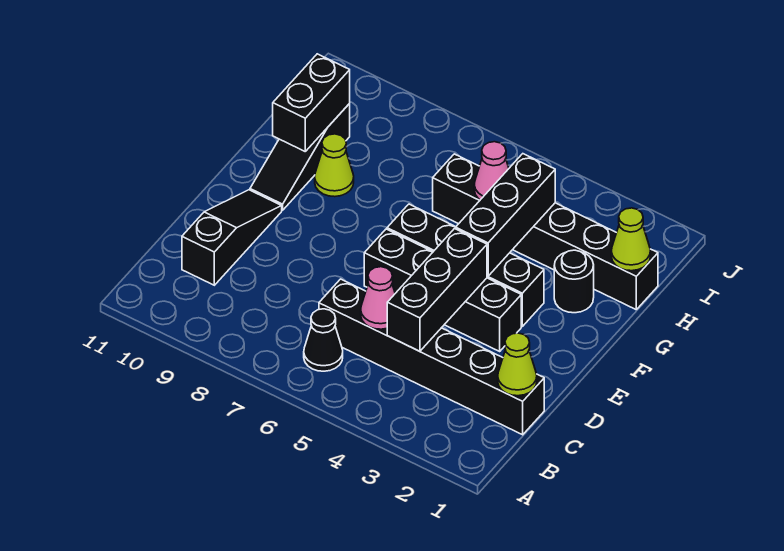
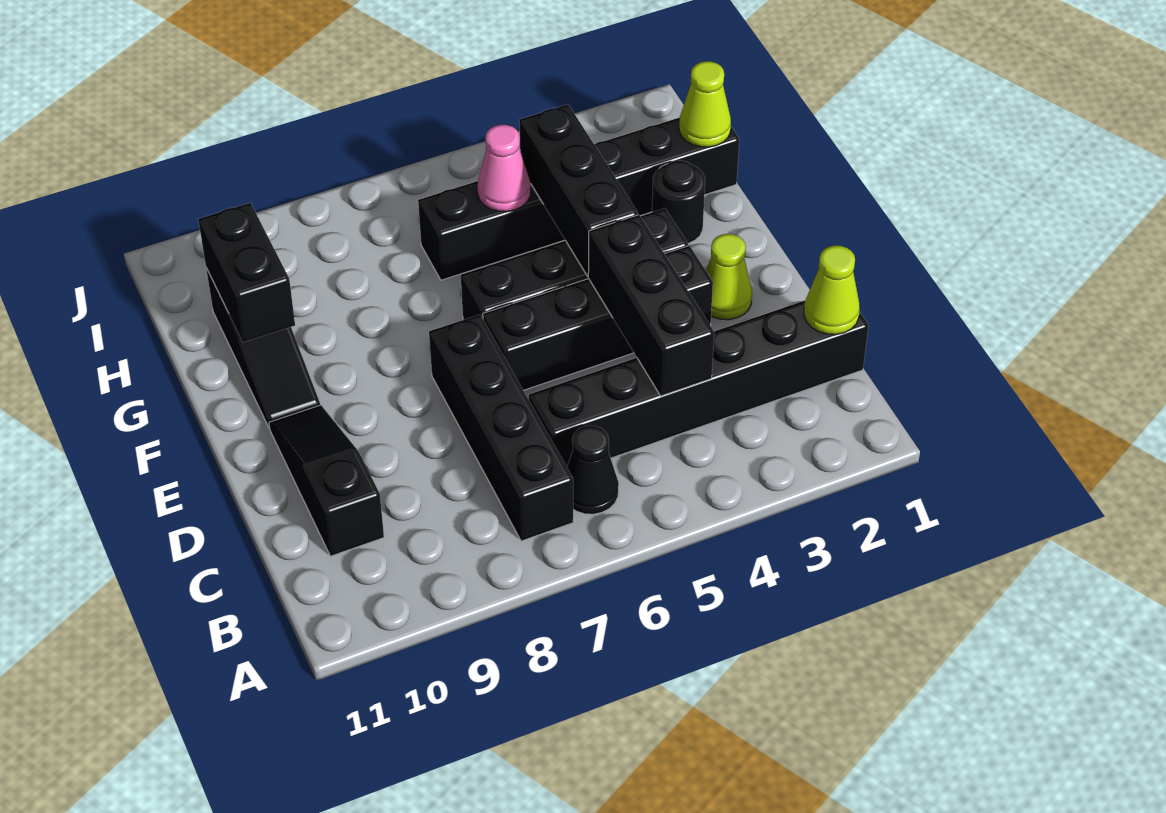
none -> black brick B7:E7 level 1
pink cone C5 level 2 -> none
lime cone G9 level 1 -> lime cone E2 level 1

